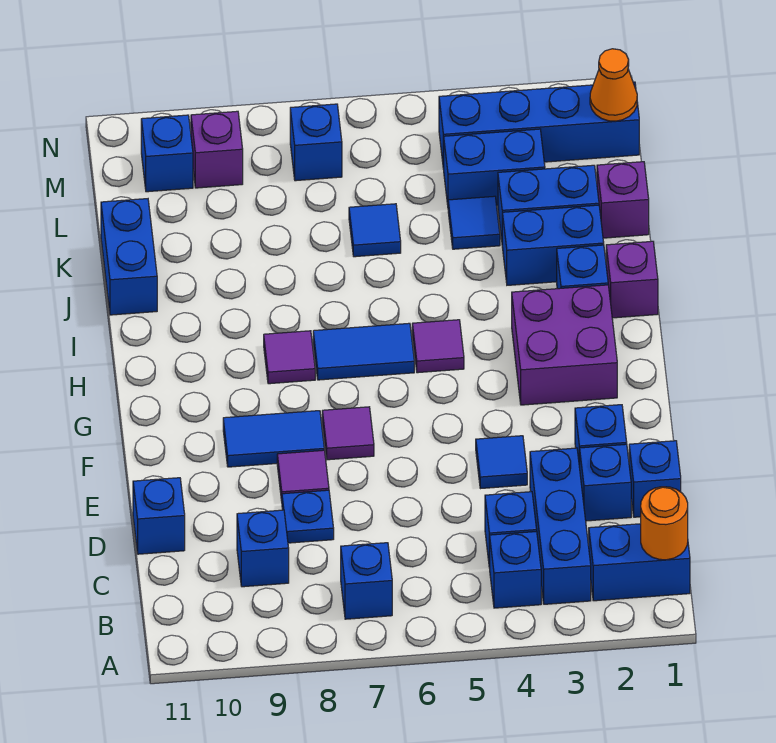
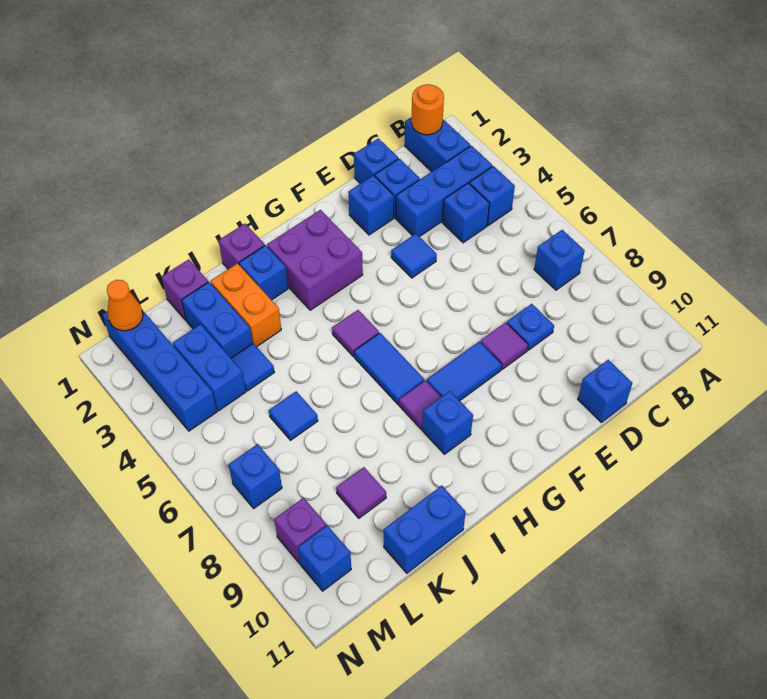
blue brick C9 level 1 -> blue brick H9 level 1
purple tile F7 level 1 -> purple tile K9 level 1
blue tile F8:F9 level 1 -> blue tile F8:G8 level 1
blue brick J2:J3 level 1 -> orange brick J2:J3 level 1

